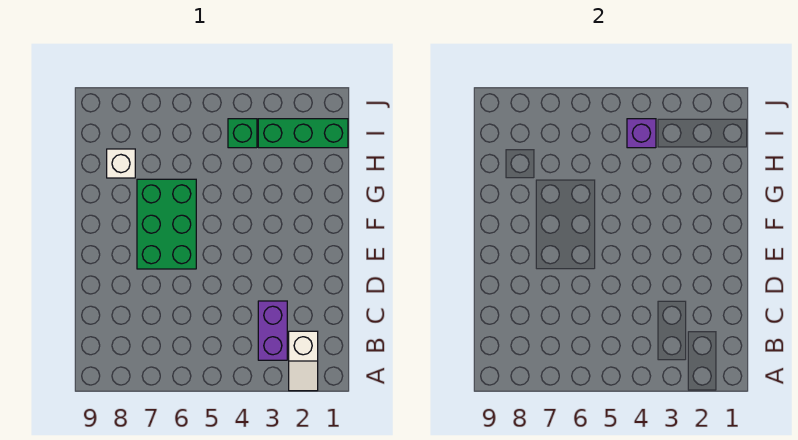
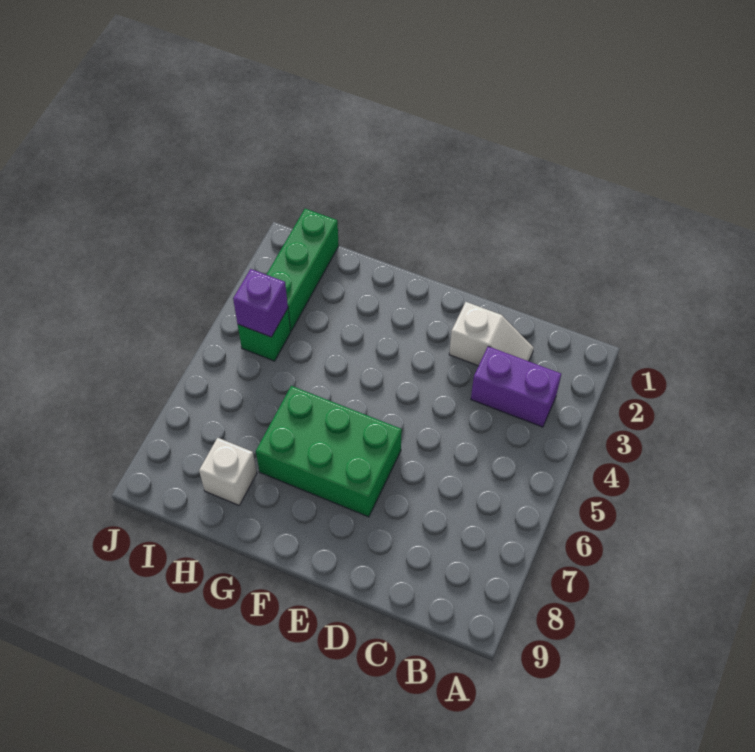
white slope A2:B2 level 1 top B -> white slope C2:D2 level 1 top D

